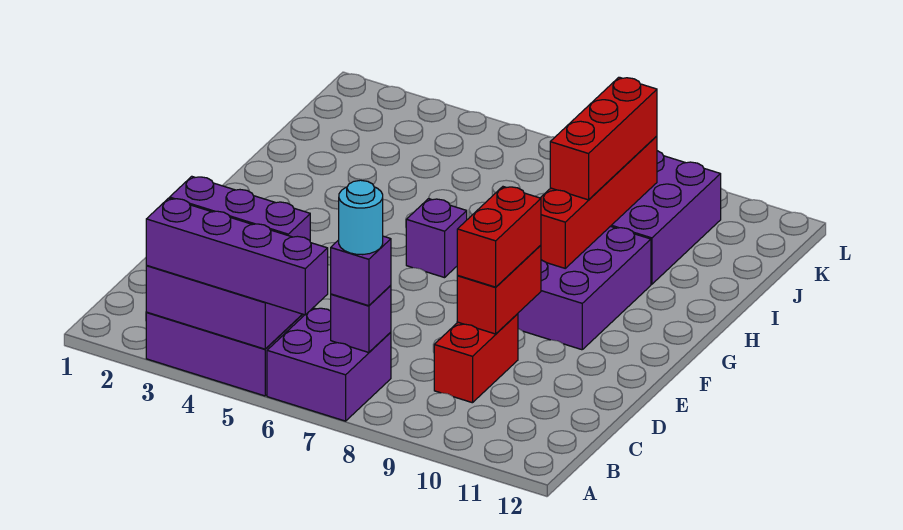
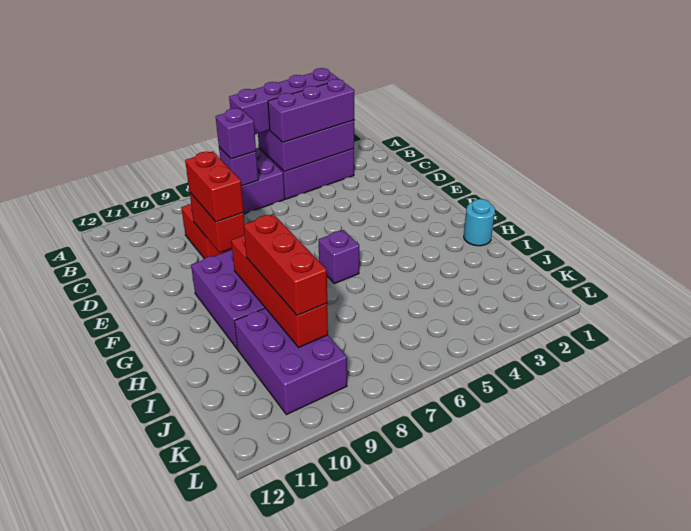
cyan round brick B7 level 4 -> cyan round brick H1 level 1

